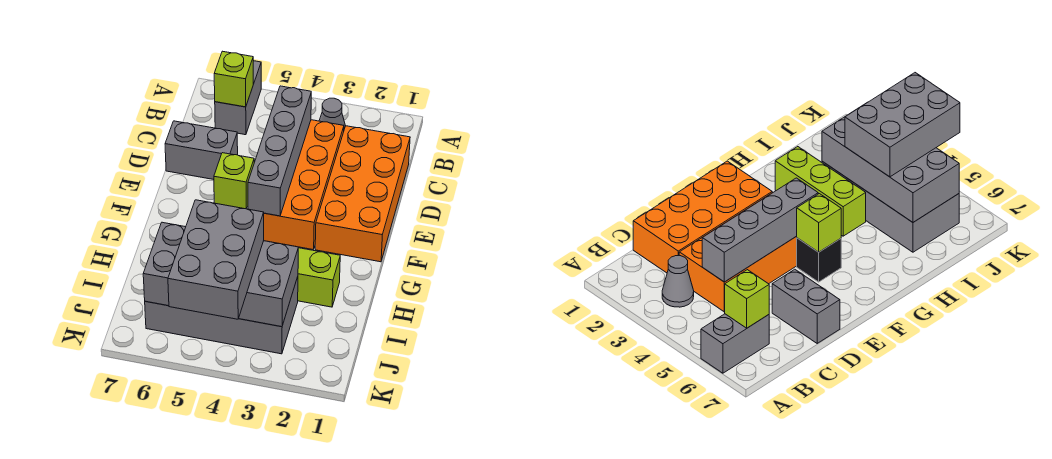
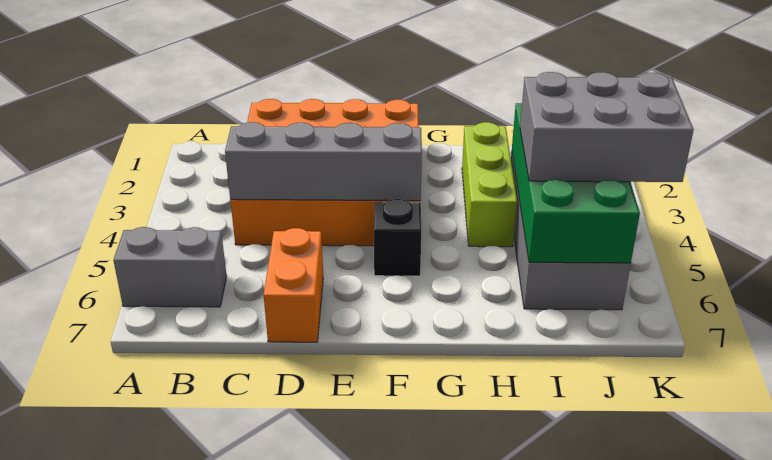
grey cone B3 level 1 -> none
lime brick B6 level 2 -> none
grey brick D6:D7 level 1 -> orange brick D6:D7 level 1
lime brick F5 level 2 -> none
grey brick I3:J6 level 2 -> green brick I3:J6 level 2

